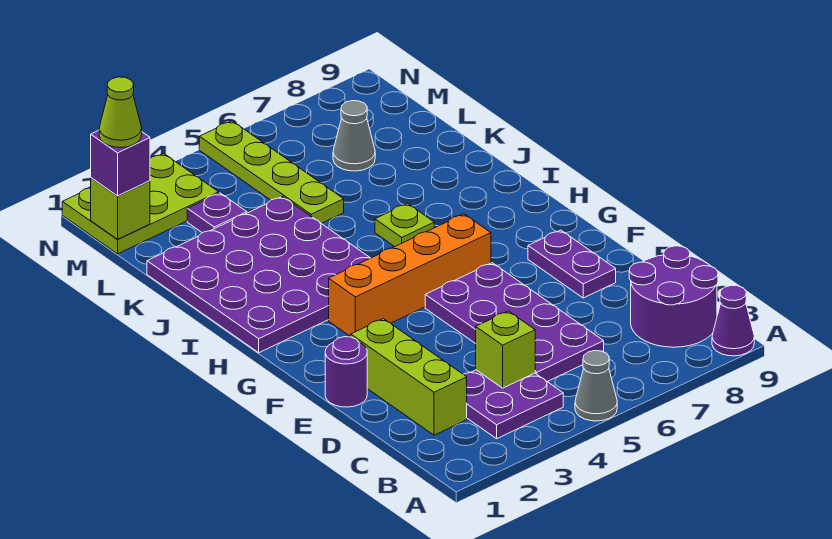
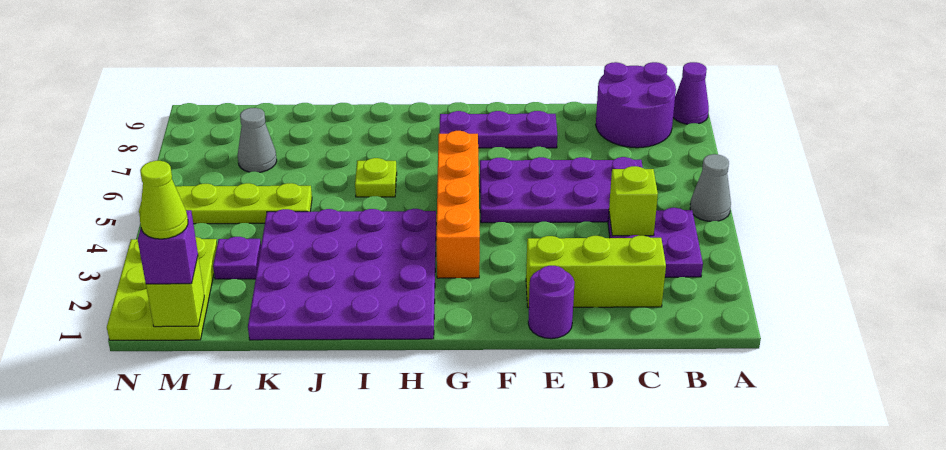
purple plate E8:F8 level 1 -> purple plate E8:G8 level 1

